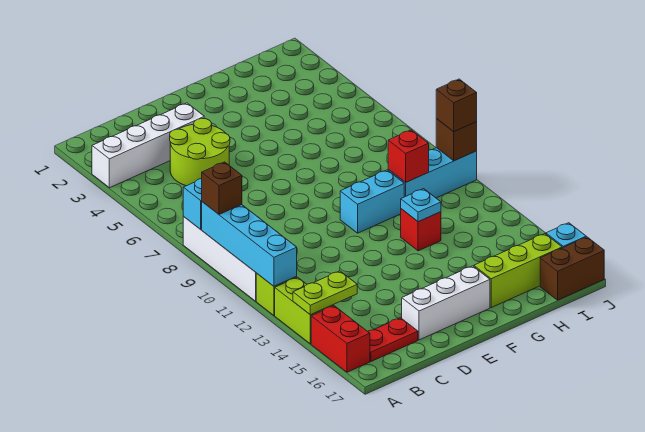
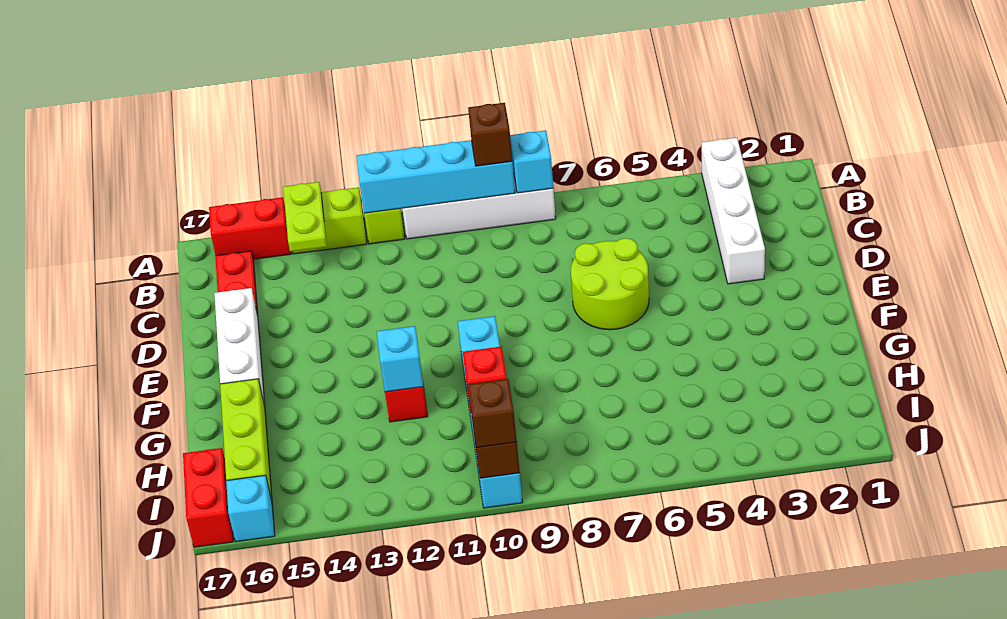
lime round brick C4:D5 level 1 -> lime round brick D6:E7 level 1
cyan plate G12 level 2 -> cyan brick G12 level 2
brown brick I17:J17 level 1 -> red brick I17:J17 level 1

